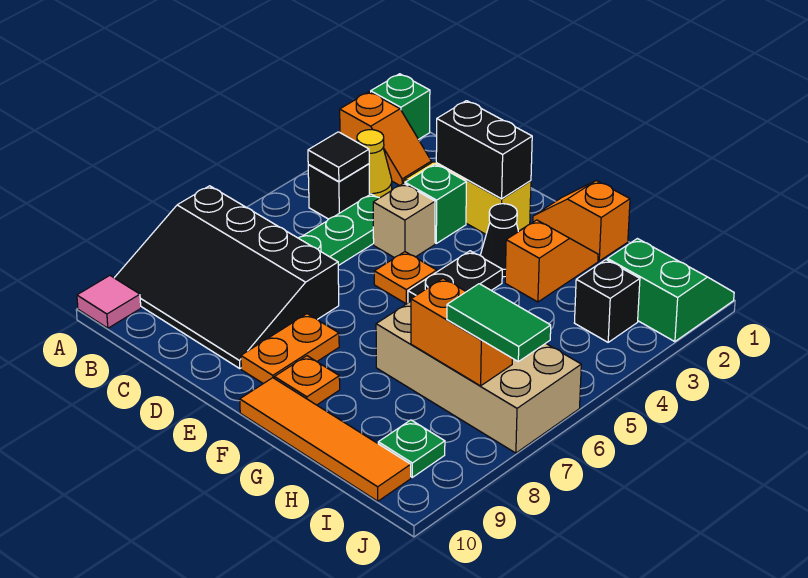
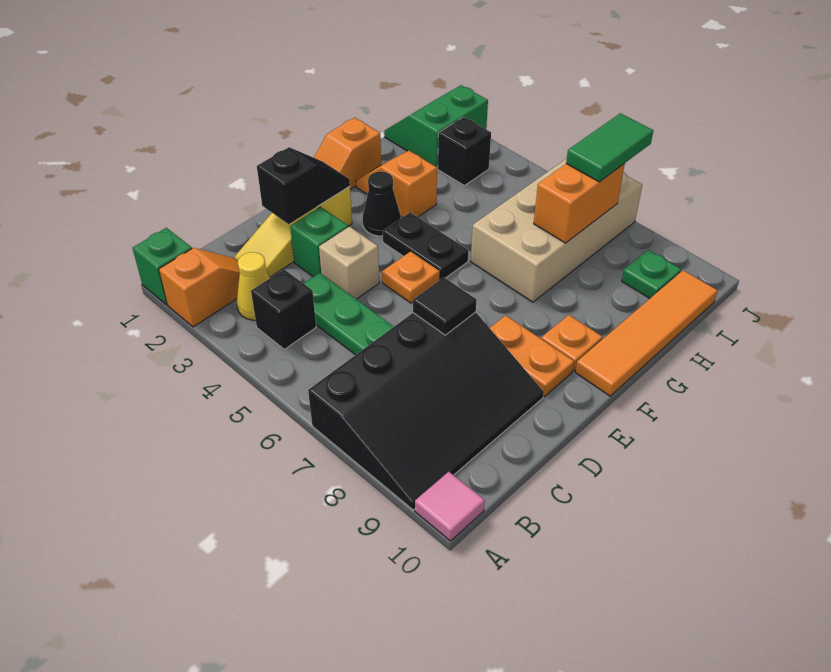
black tile B4 level 2 -> black tile D7 level 2
black brick D2:E2 level 2 -> black slope D2:E2 level 2 top D

